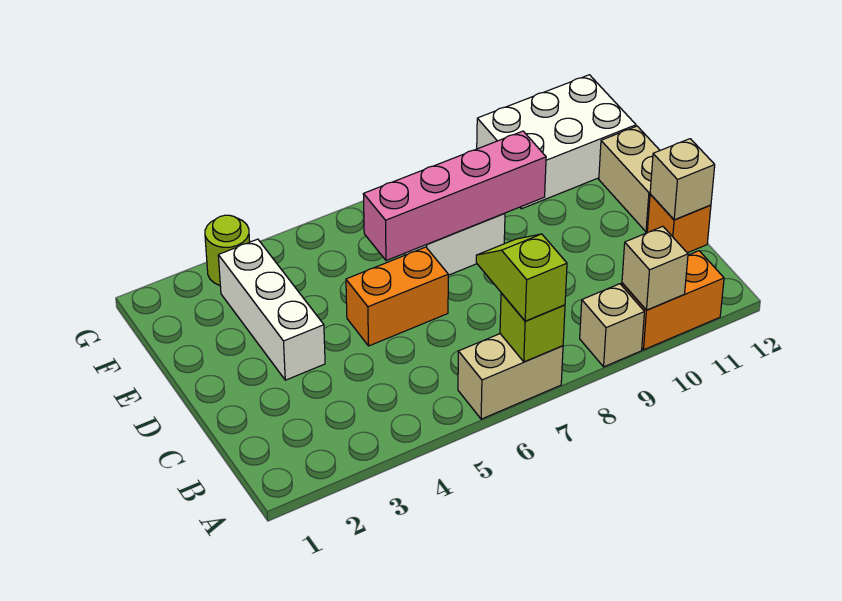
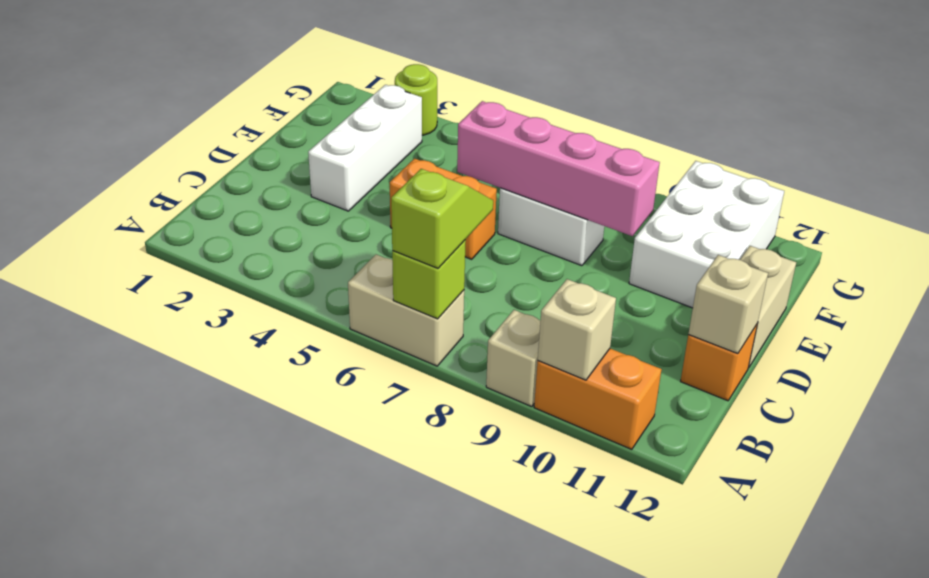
white brick F10:G12 level 1 -> white brick E10:G11 level 1

